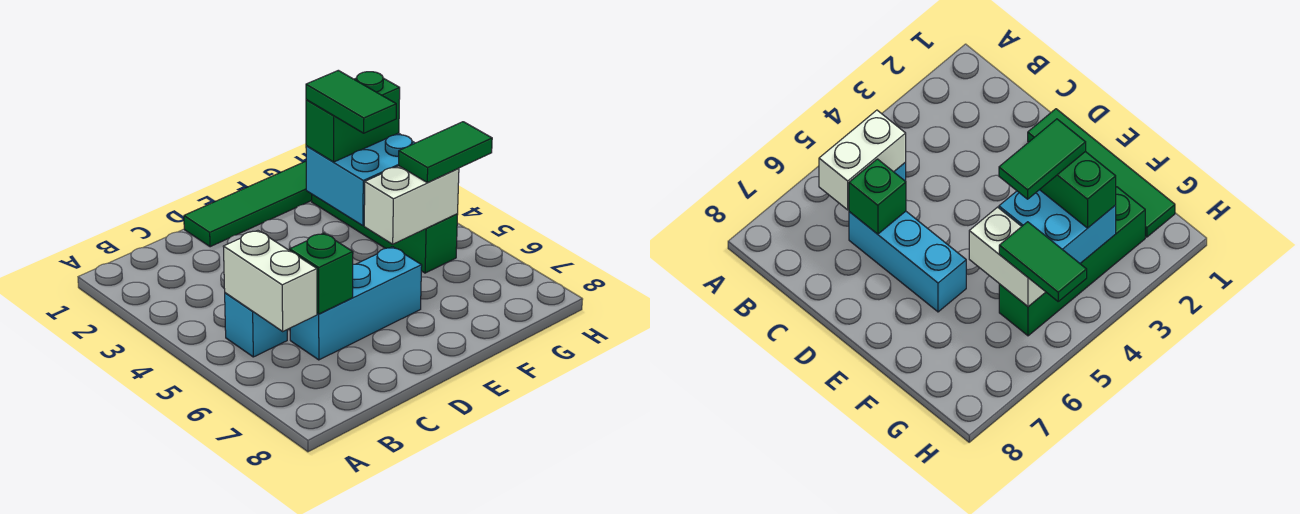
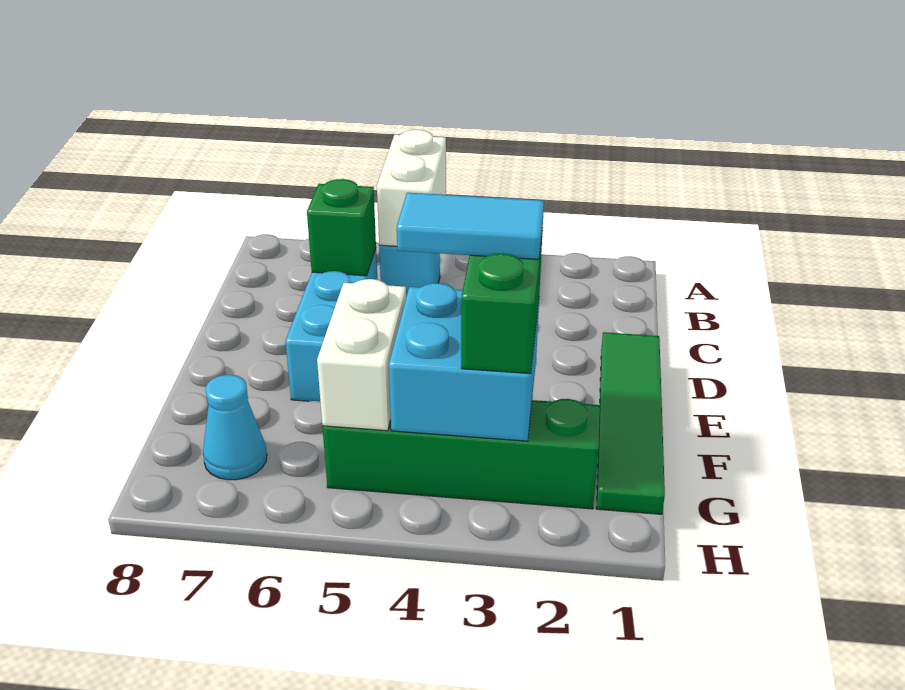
white brick B5:B6 level 2 -> white brick A5:B5 level 2
green tile F3:F4 level 4 -> cyan tile F3:F4 level 4
green tile G5:H5 level 3 -> none
none -> cyan cone G7 level 1

